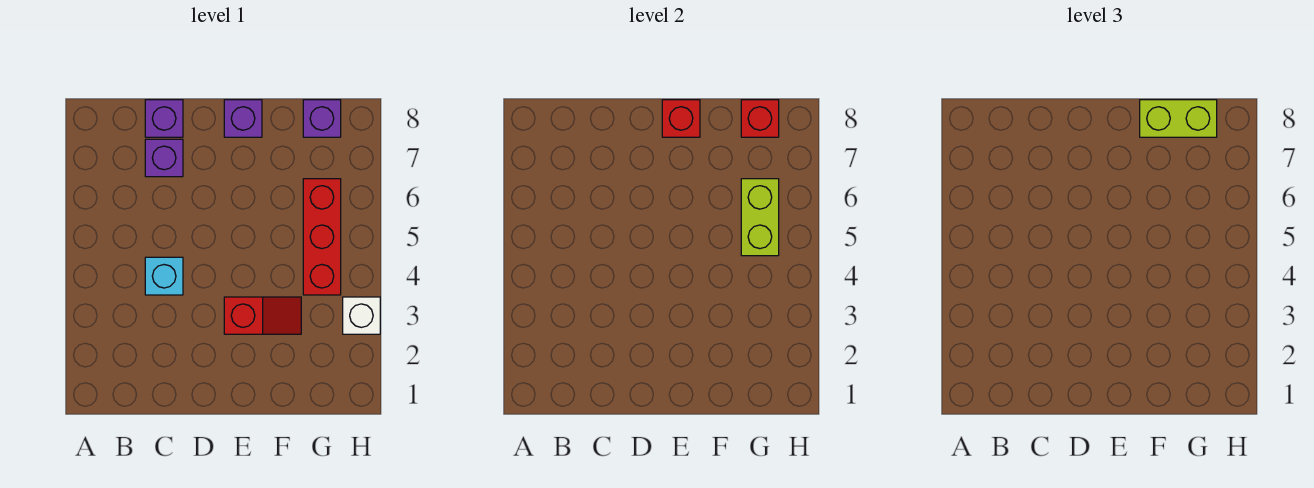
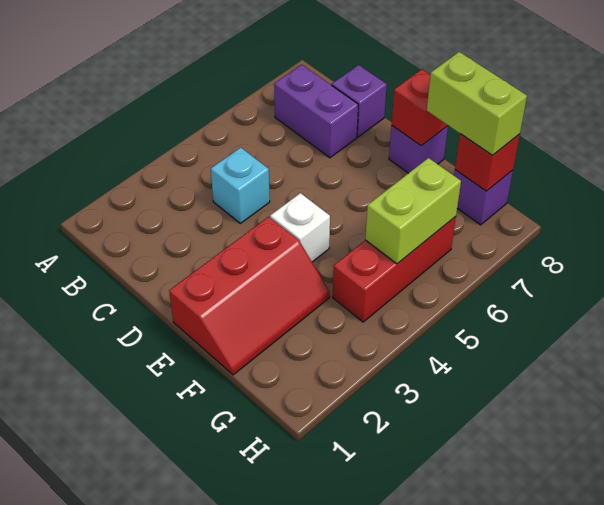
purple brick C7 level 1 -> purple brick B7:C7 level 1
red slope E3:F3 level 1 top E -> red slope E1:F3 level 1 top E
white brick H3 level 1 -> white brick E4 level 1

